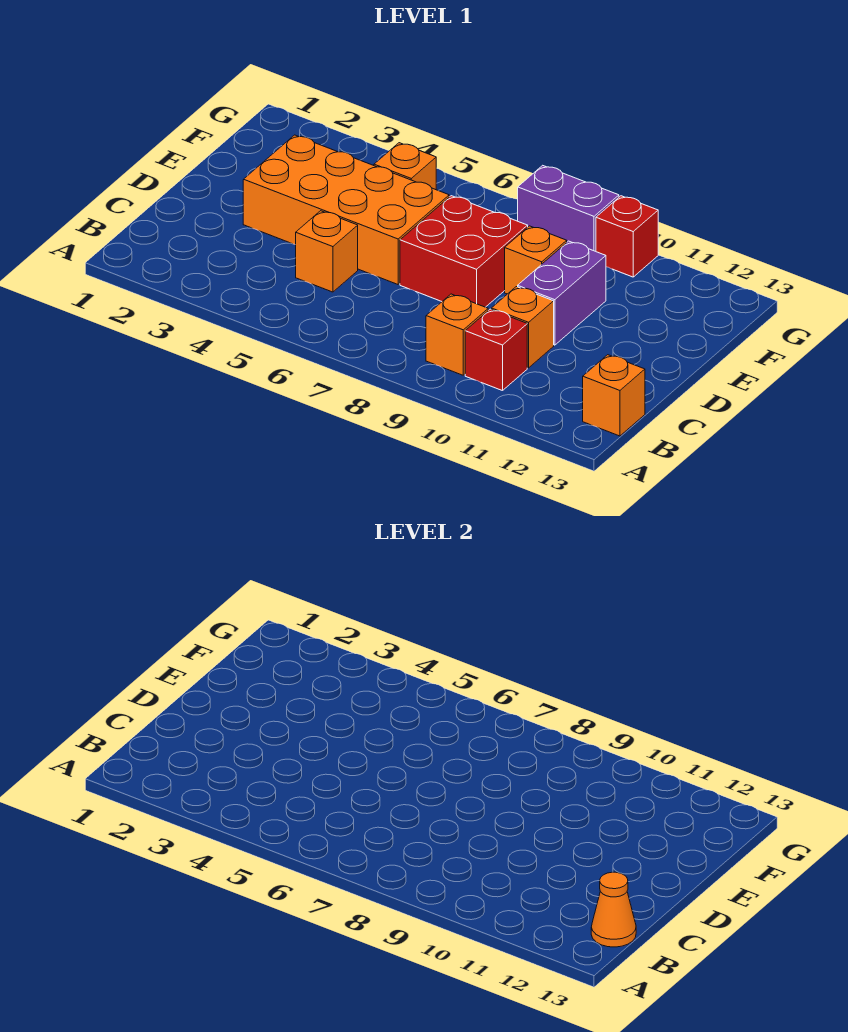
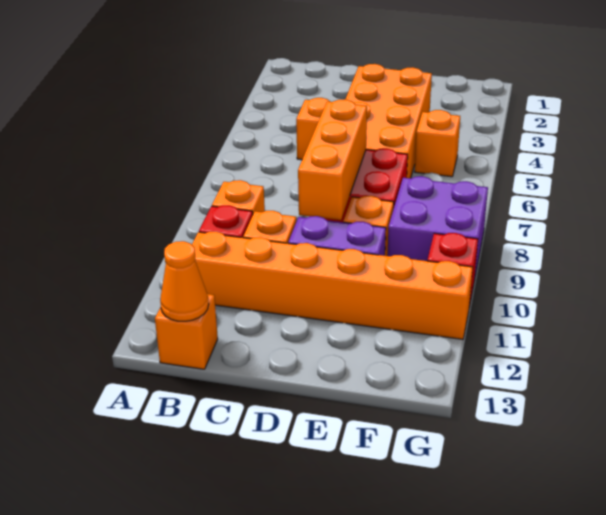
none -> orange brick B11:G11 level 1
none -> orange brick D7:D9 level 2
purple brick G8:G9 level 1 -> purple brick F8:G9 level 1

